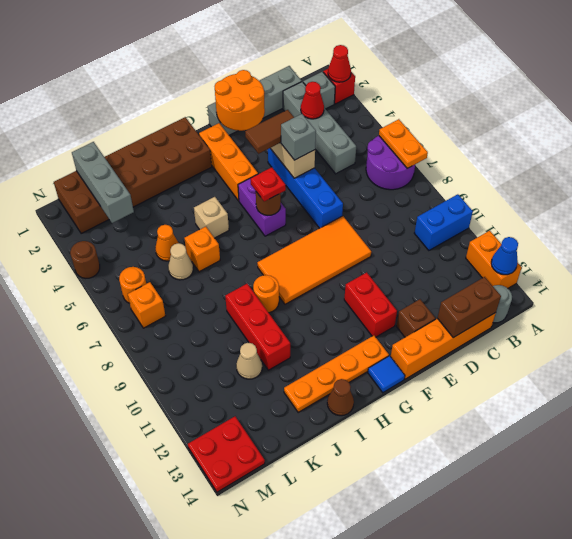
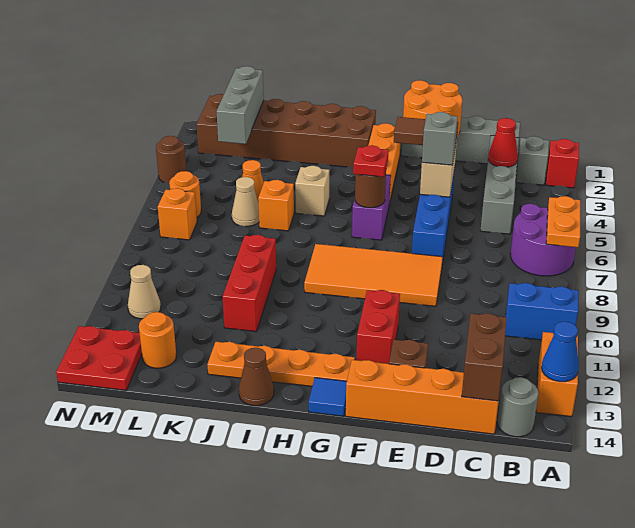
red cone A2 level 2 -> none
brown brick C14:D14 level 2 -> brown brick C13:C14 level 2
orange round brick I9 level 1 -> orange round brick L13 level 1
tan cone K11 level 1 -> tan cone M11 level 1

